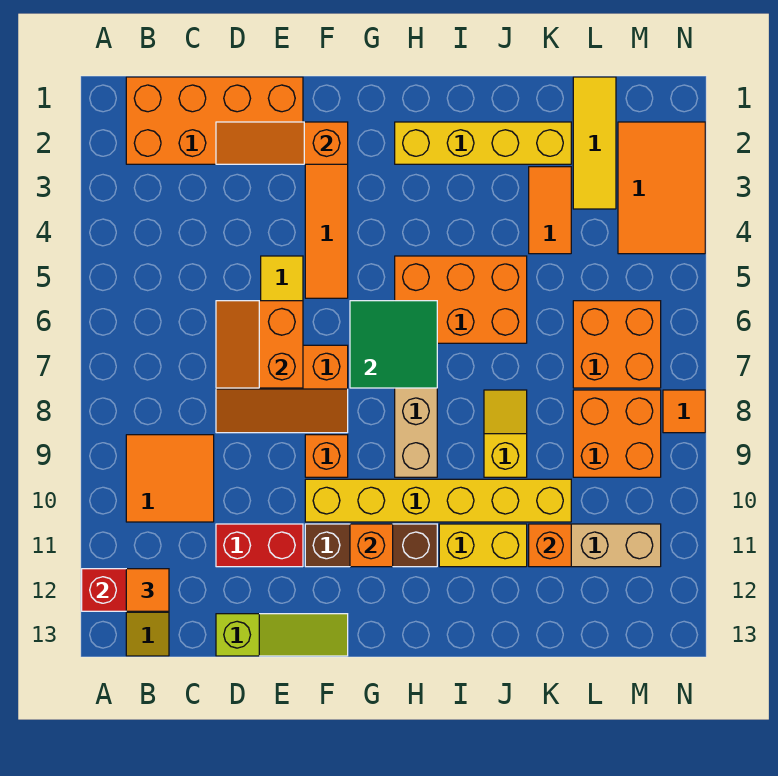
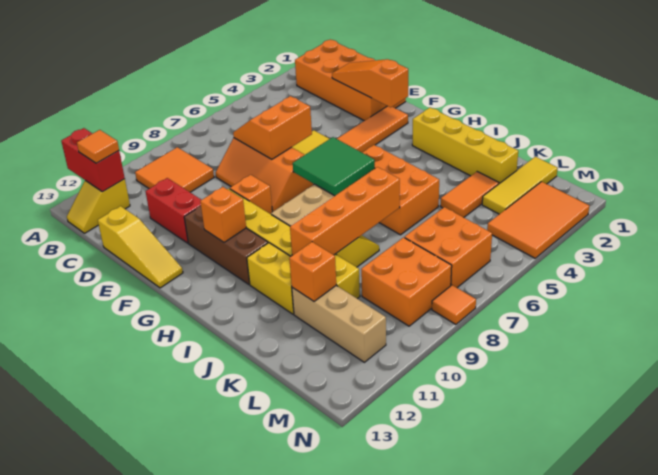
lime slope D13:F13 level 1 top D -> yellow slope D13:F13 level 1 top D
none -> orange brick J7:J10 level 2

